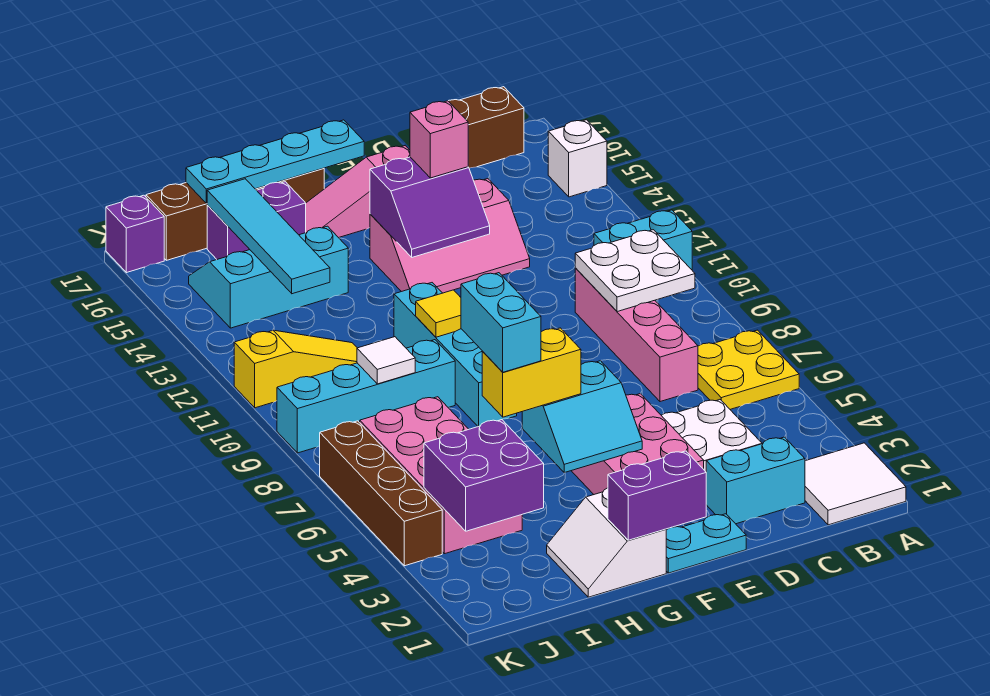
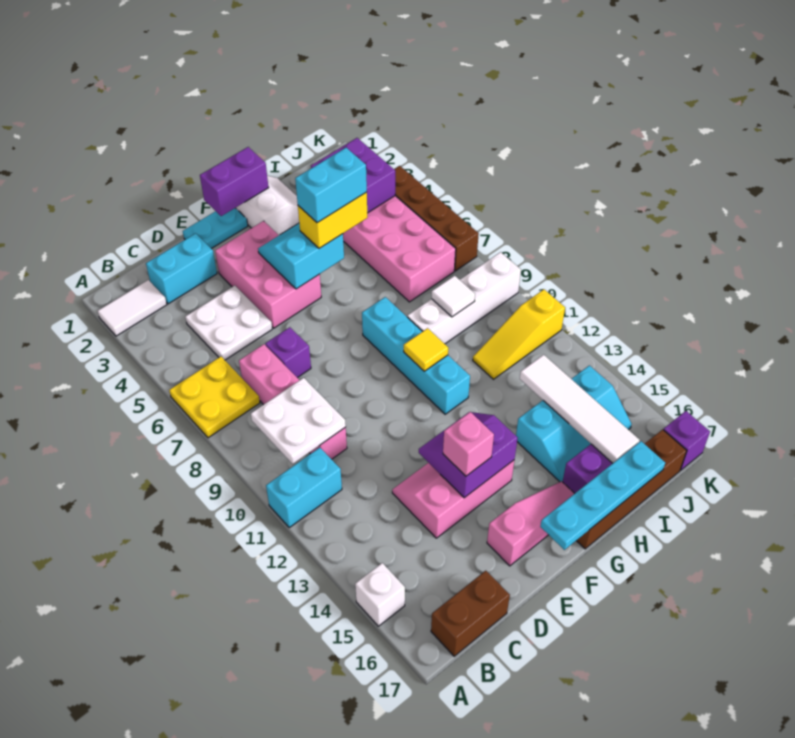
white tile A1:B2 level 1 -> white tile A2:B2 level 1
none -> purple brick D7 level 1
cyan brick H5:H6 level 4 -> cyan brick G5:H5 level 4
cyan brick H9:K9 level 1 -> white brick H9:K9 level 1
cyan tile I13:I16 level 2 -> white tile I13:I16 level 2

